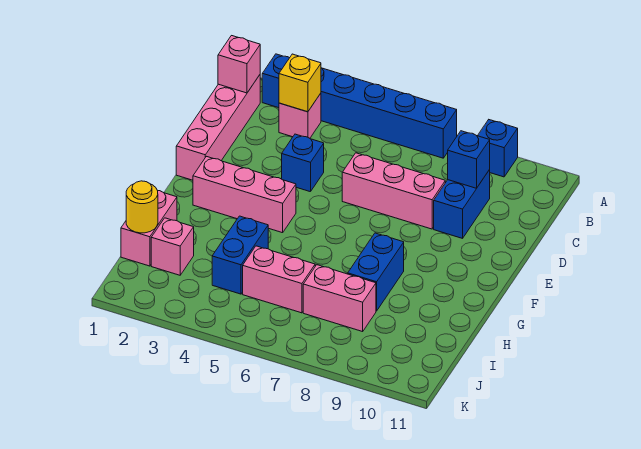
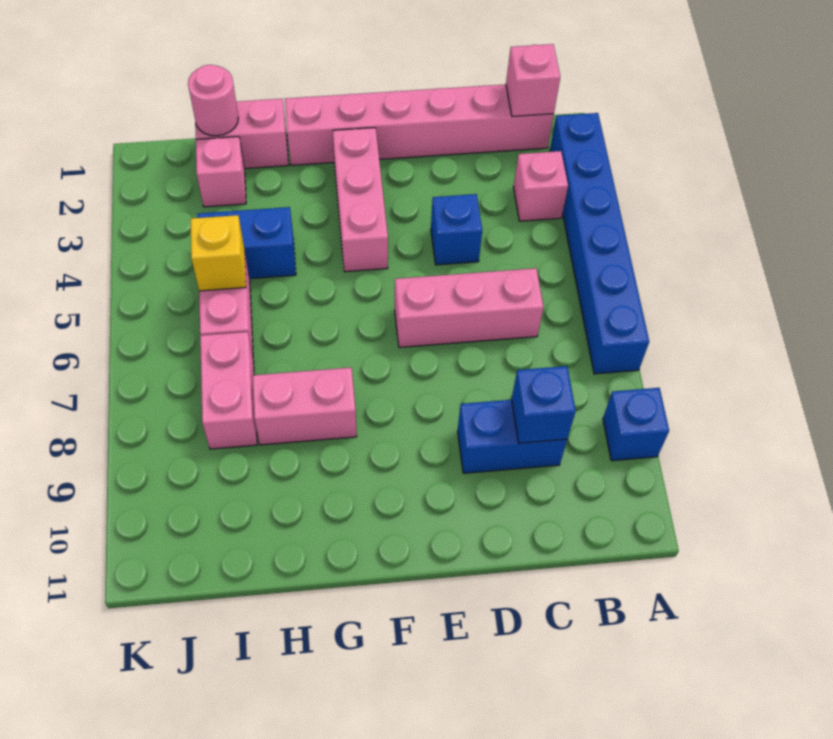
pink brick B1:E1 level 1 -> pink brick B1:G1 level 1
yellow brick B3 level 2 -> yellow brick I5 level 2
pink brick D6:D8 level 1 -> pink brick C6:E6 level 1
blue brick G8:H8 level 1 -> pink brick G8:H8 level 1
yellow round brick I1 level 2 -> pink round brick I1 level 2

